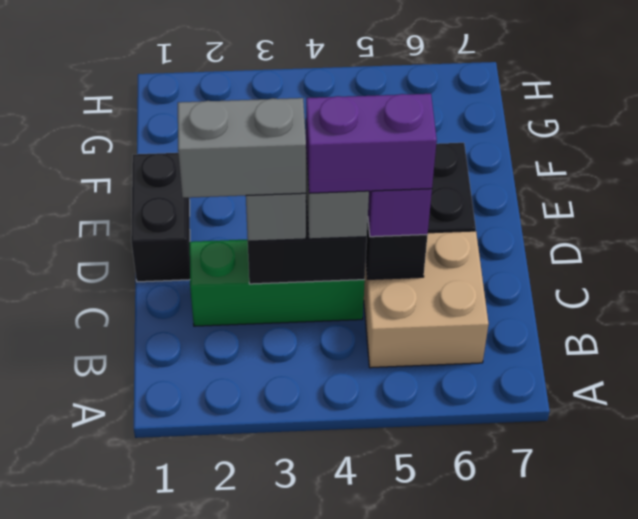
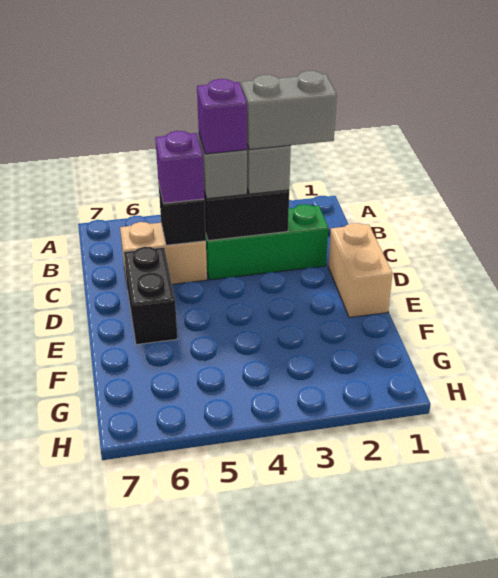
tan brick B5:C6 level 1 -> tan brick C5:C6 level 1
purple brick C4:C5 level 4 -> purple brick C4 level 4
black brick D1:E1 level 1 -> tan brick D1:E1 level 1

